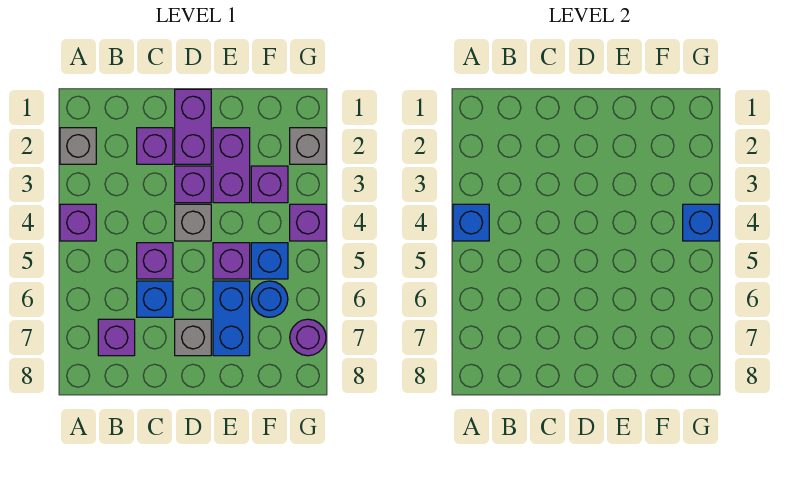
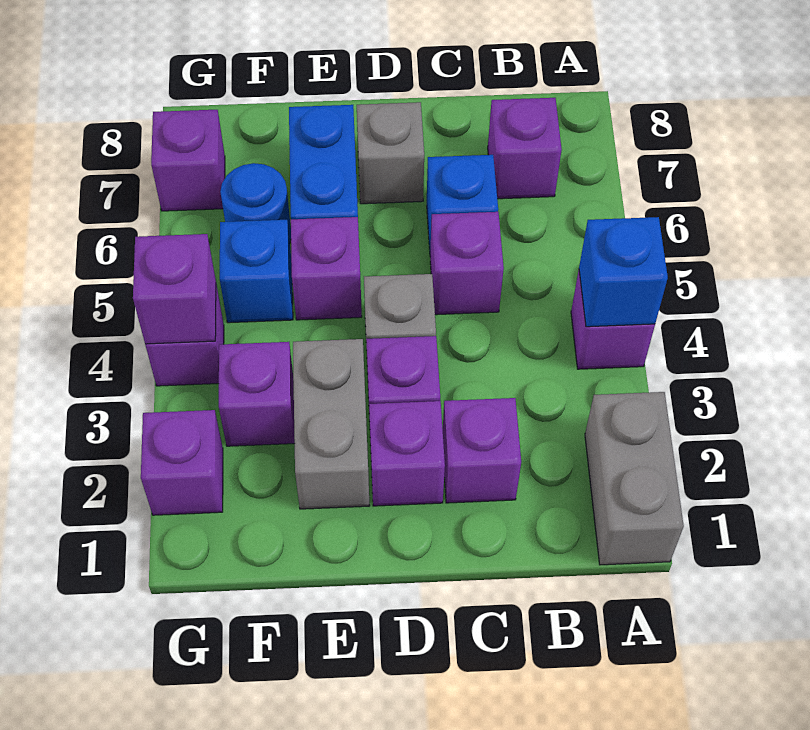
grey brick A2 level 1 -> grey brick A1:A2 level 1
purple brick D1:D2 level 1 -> purple brick D2 level 1
purple brick E2:E3 level 1 -> grey brick E2:E3 level 1
grey brick G2 level 1 -> purple brick G2 level 1
blue brick G4 level 2 -> purple brick G4 level 2
purple round brick G7 level 1 -> purple brick G7 level 1

